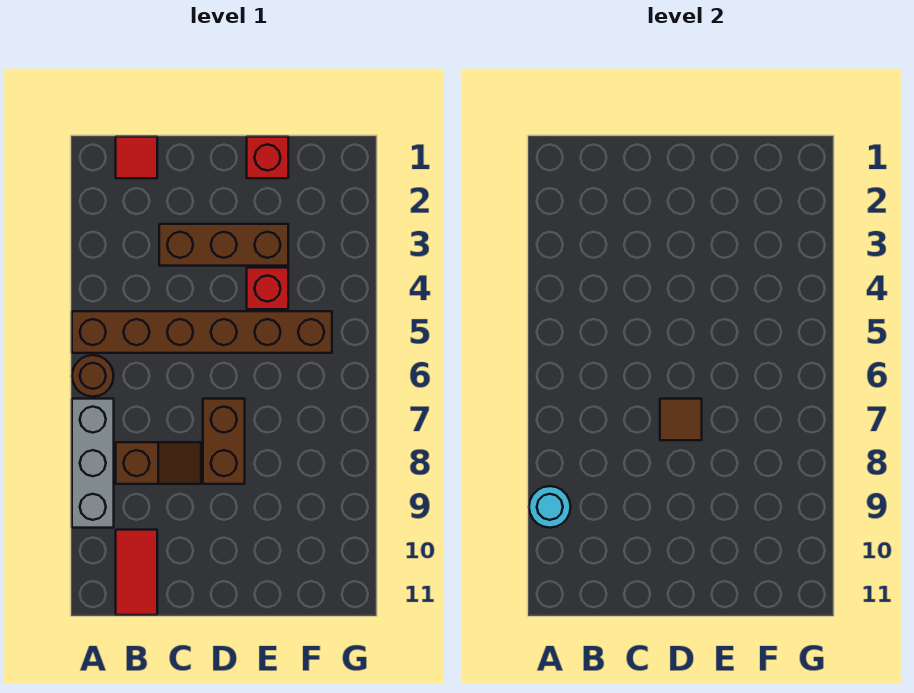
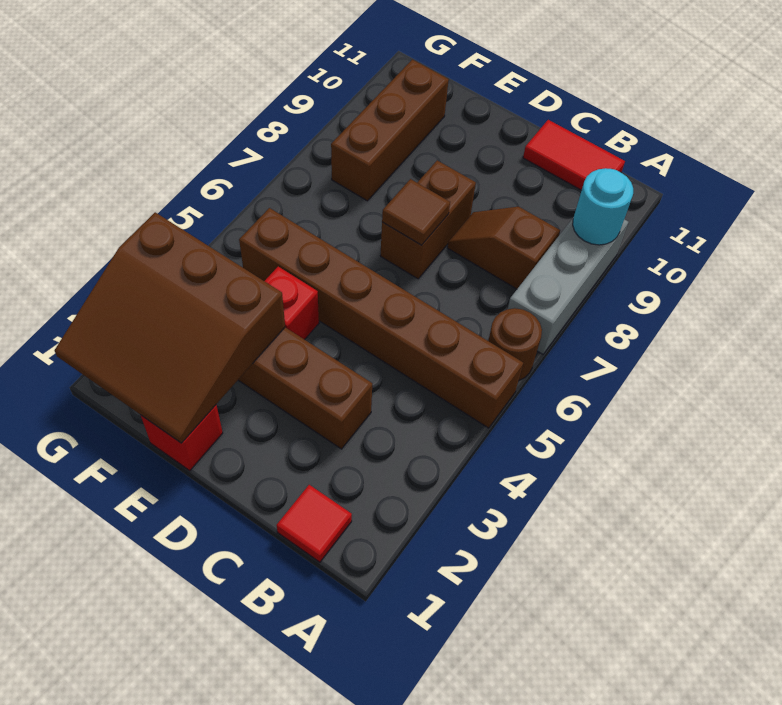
red tile B10:B11 level 1 -> red tile B11:C11 level 1
none -> brown slope E1:G3 level 2 top 3
none -> brown brick F8:F10 level 1

